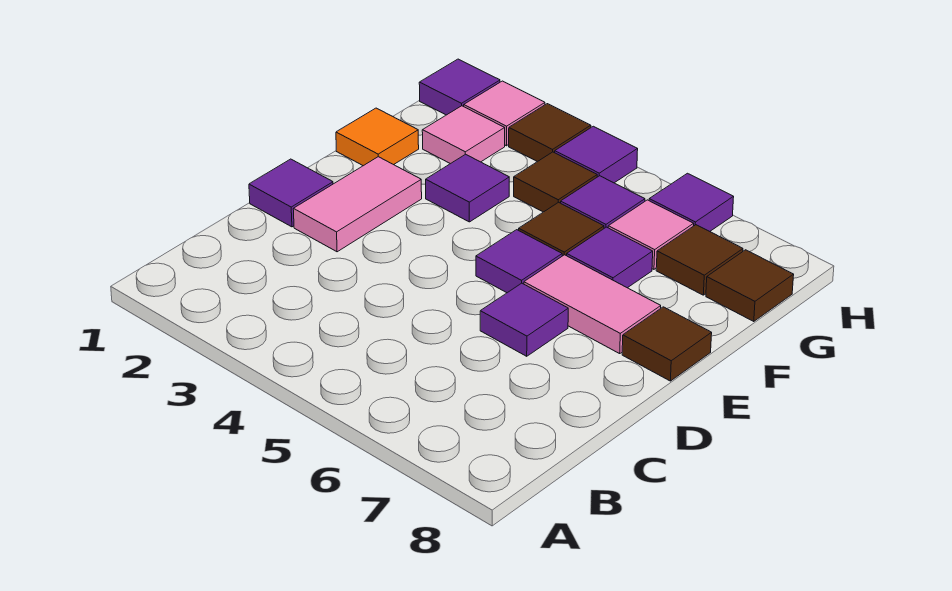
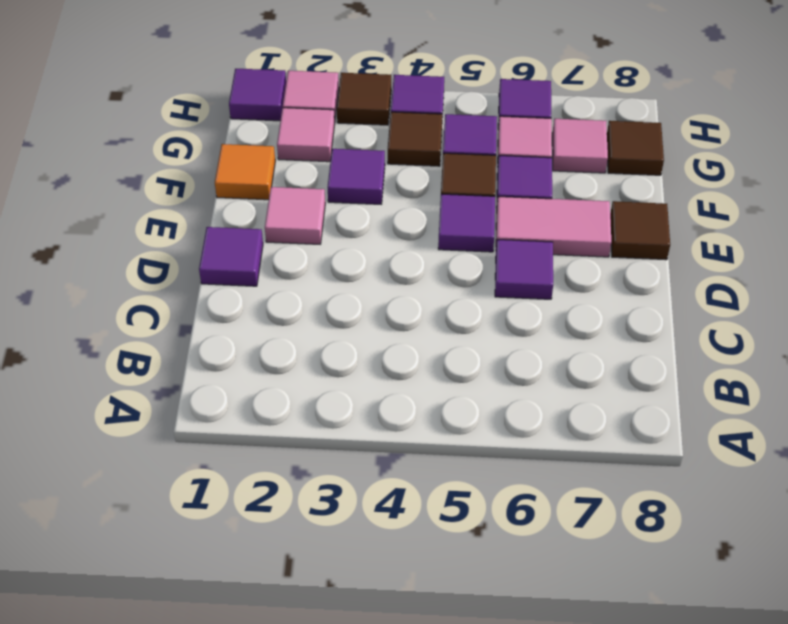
pink tile D2:E2 level 1 -> pink tile E2 level 1
brown tile G7 level 1 -> pink tile G7 level 1

